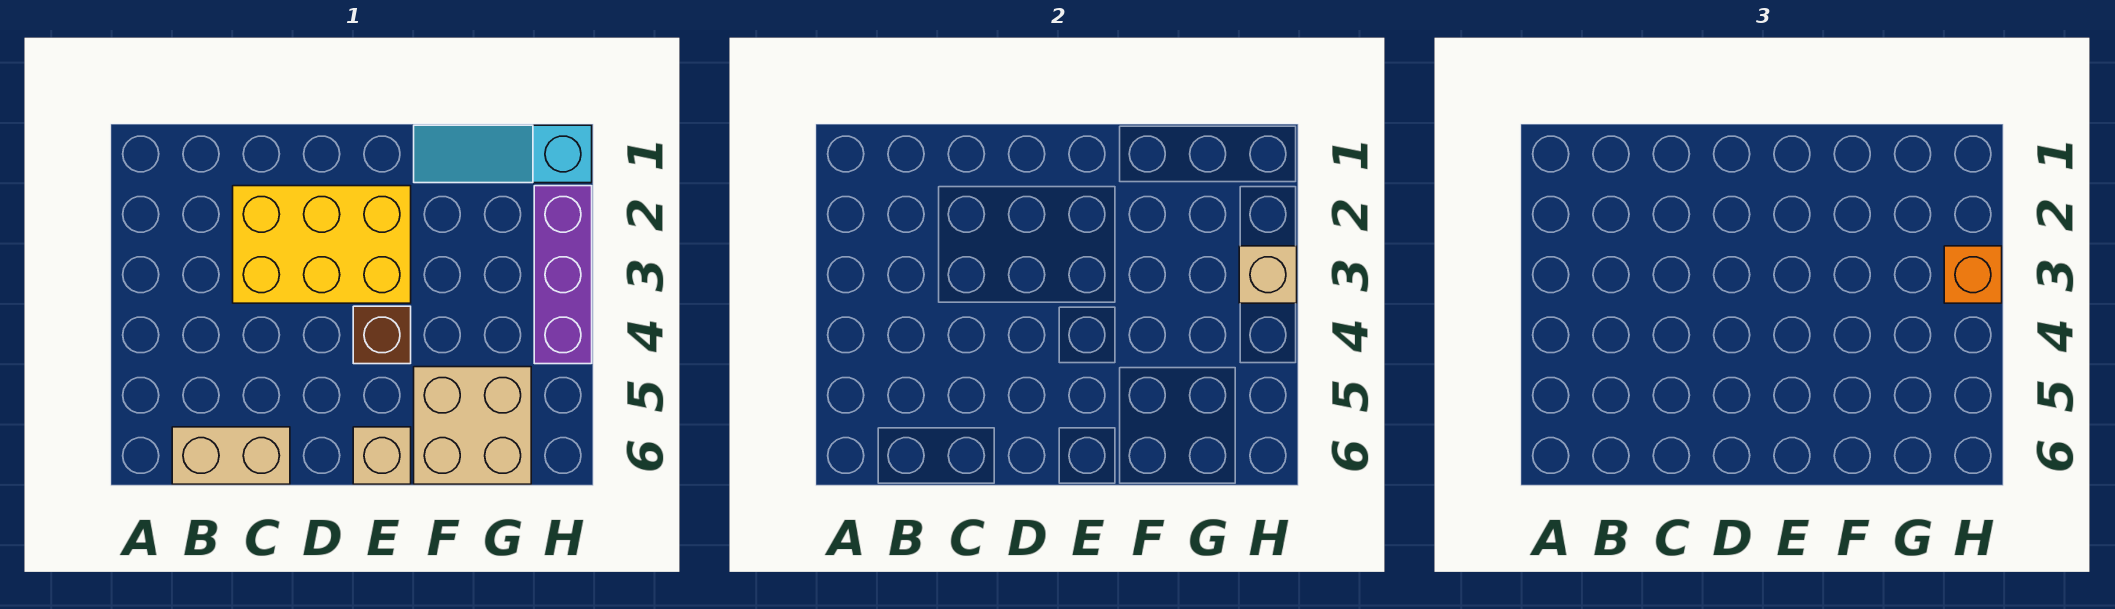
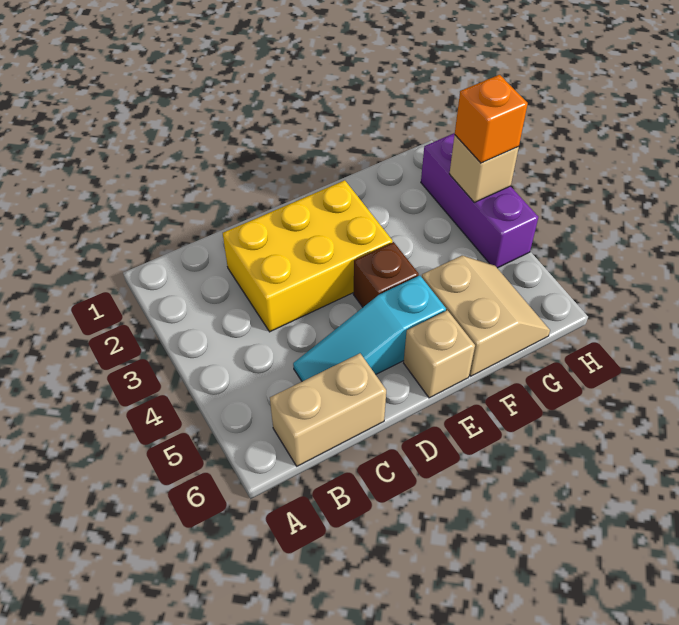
cyan slope F1:H1 level 1 top H -> cyan slope C5:E5 level 1 top E
tan brick F5:G6 level 1 -> tan slope F5:G6 level 1 top F

